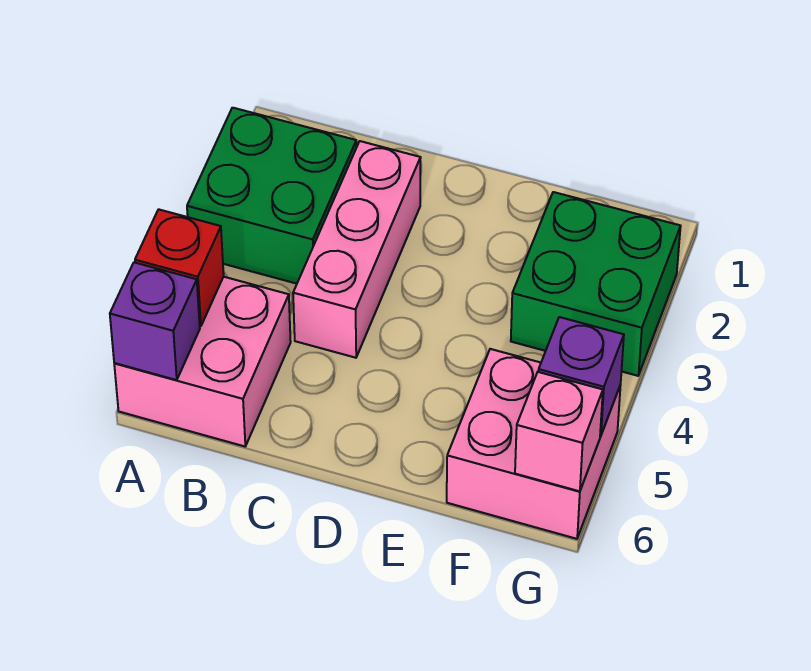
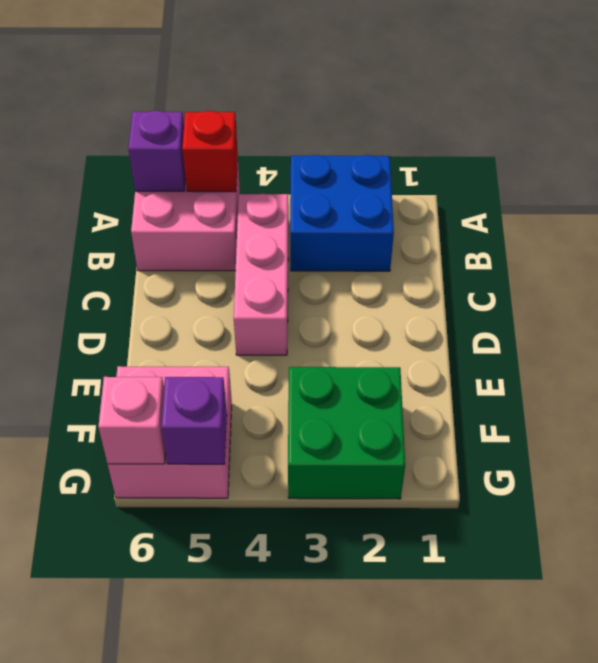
green brick A2:B3 level 1 -> blue brick A2:B3 level 1
pink brick C2:C4 level 1 -> pink brick B4:D4 level 1

